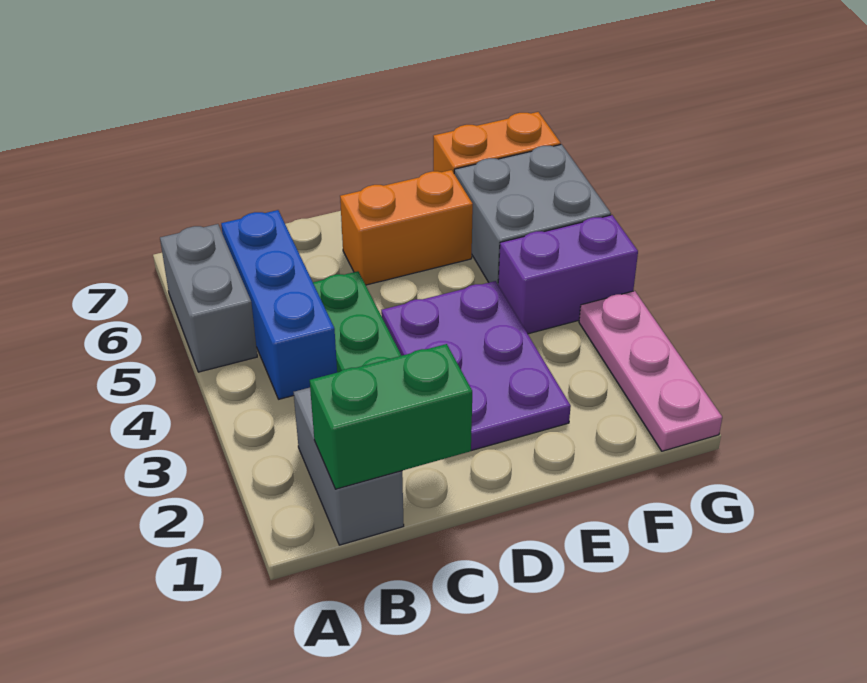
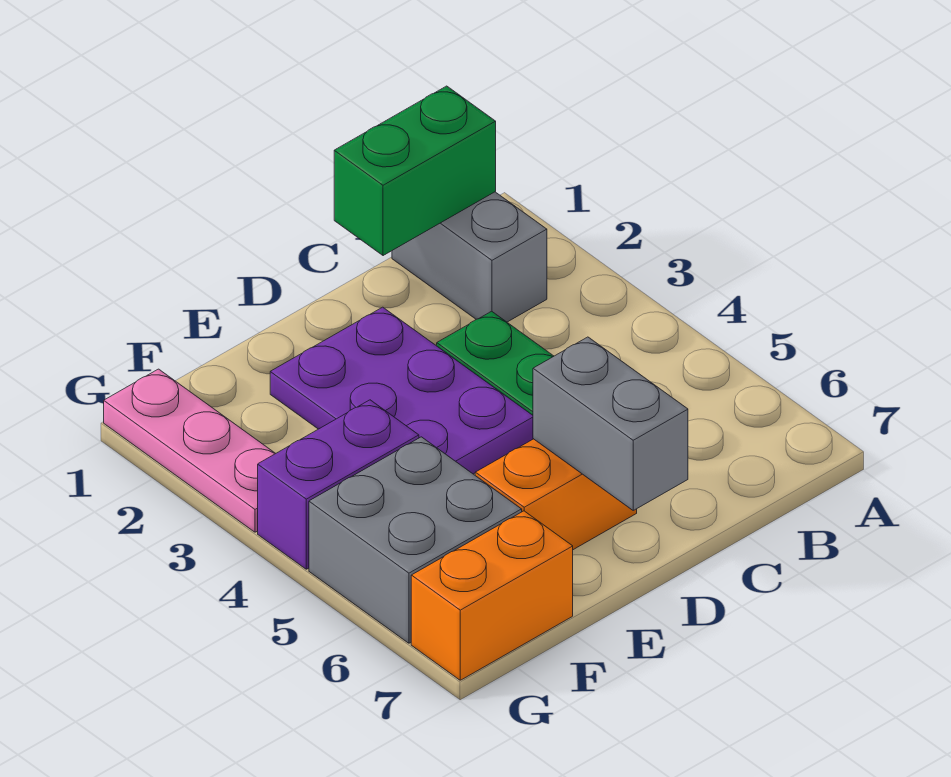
grey brick A5:A6 level 1 -> grey brick D6:D7 level 2
blue brick B4:B6 level 1 -> none

